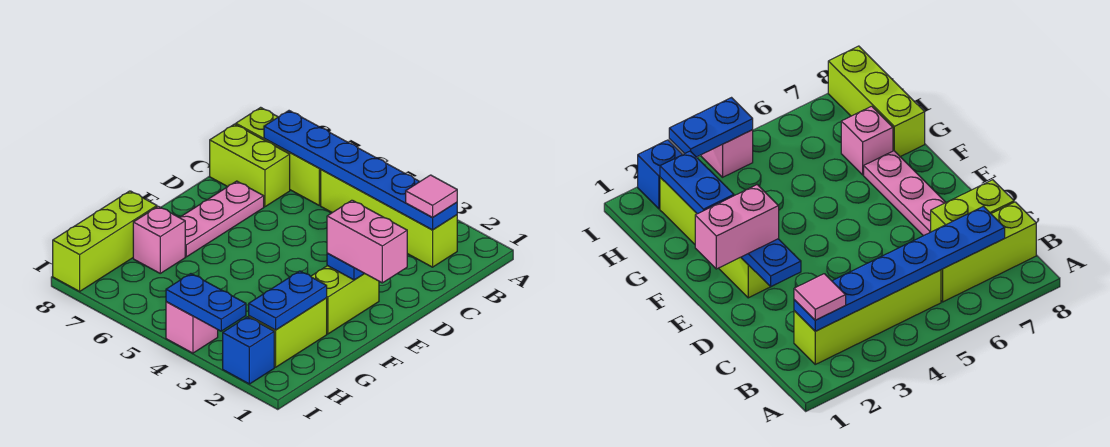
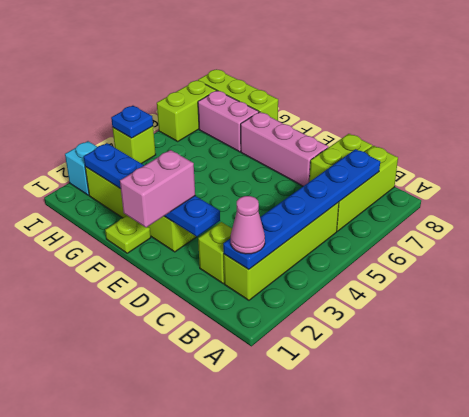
pink tile B2 level 3 -> pink cone B2 level 3
none -> lime brick C2 level 1
pink plate D7:F7 level 1 -> pink brick D7:F7 level 1
none -> lime plate F1 level 1
pink brick G7 level 1 -> pink brick G7:H7 level 1
blue brick I2 level 1 -> cyan brick I2 level 1
blue plate I3:I4 level 2 -> blue plate I4 level 2
pink brick I4 level 1 -> lime brick I4 level 1
none -> lime brick I6:I7 level 1

